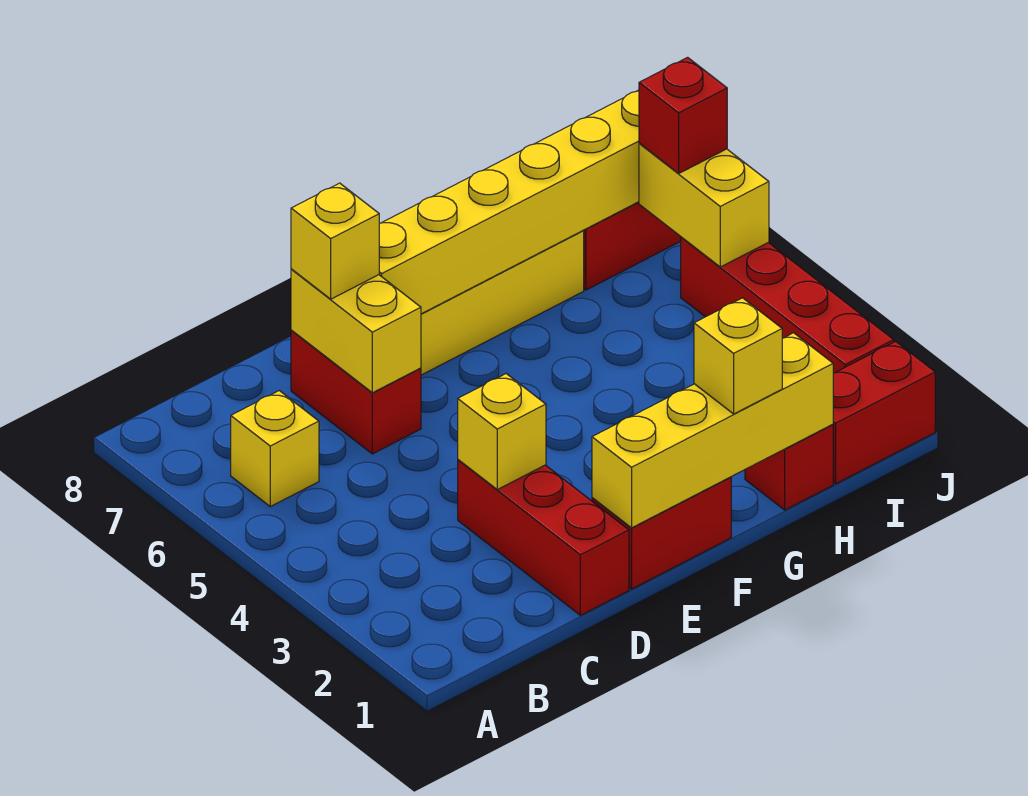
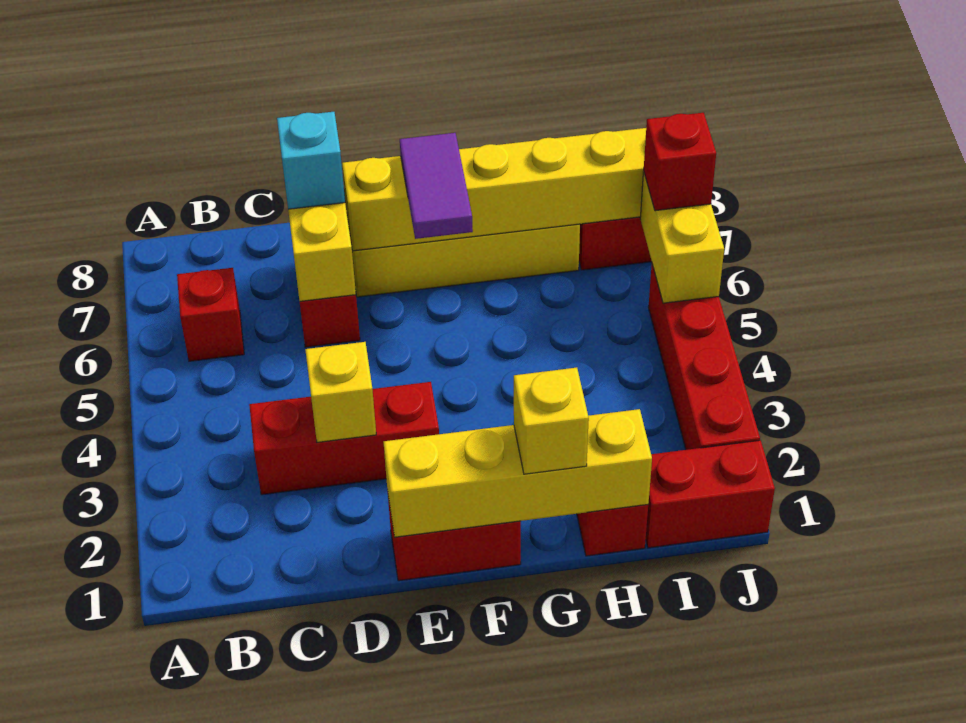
yellow brick B6 level 1 -> red brick B6 level 1
red brick D1:D3 level 1 -> red brick C3:E3 level 1
yellow brick D7 level 3 -> cyan brick D7 level 3
none -> purple tile F6:F7 level 3

